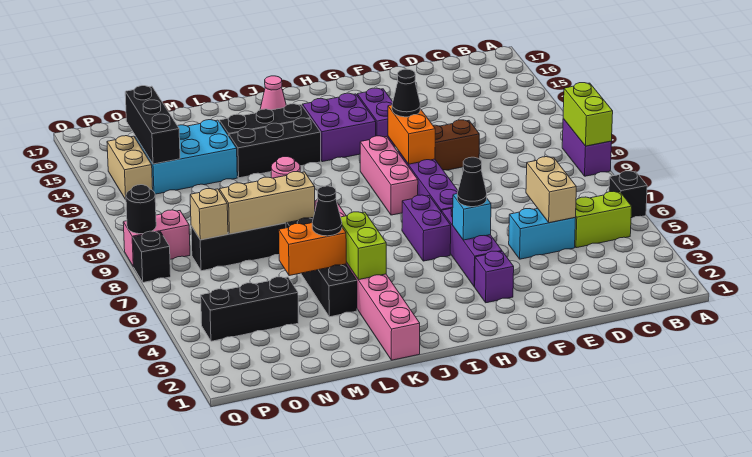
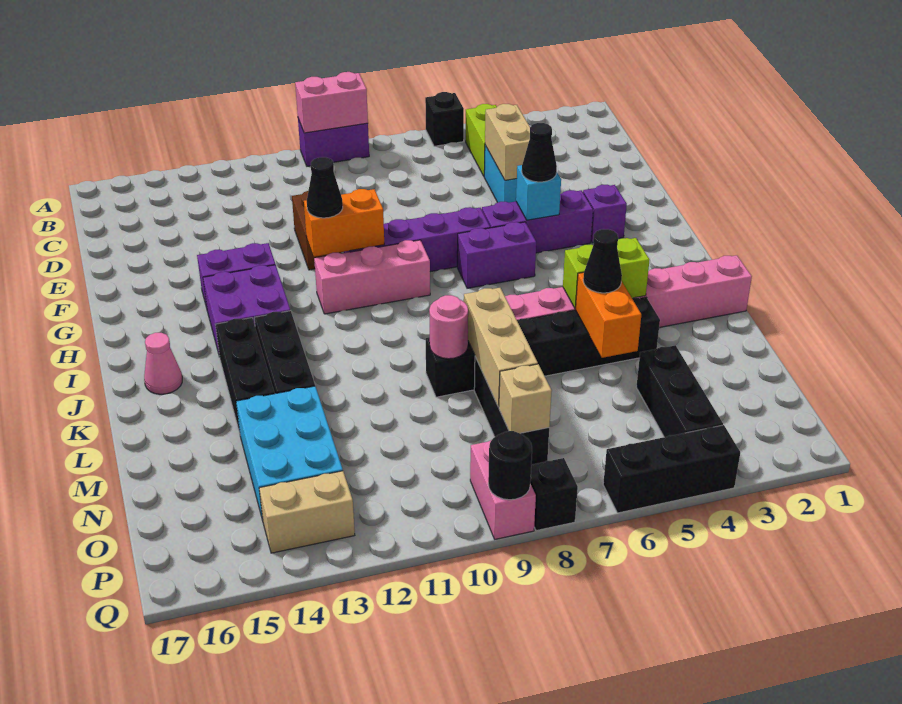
lime brick A9:A10 level 2 -> pink brick A9:A10 level 2
tan brick D5:D6 level 2 -> tan brick D5:E5 level 2
black brick O13:O15 level 2 -> black brick Q4:Q6 level 1

